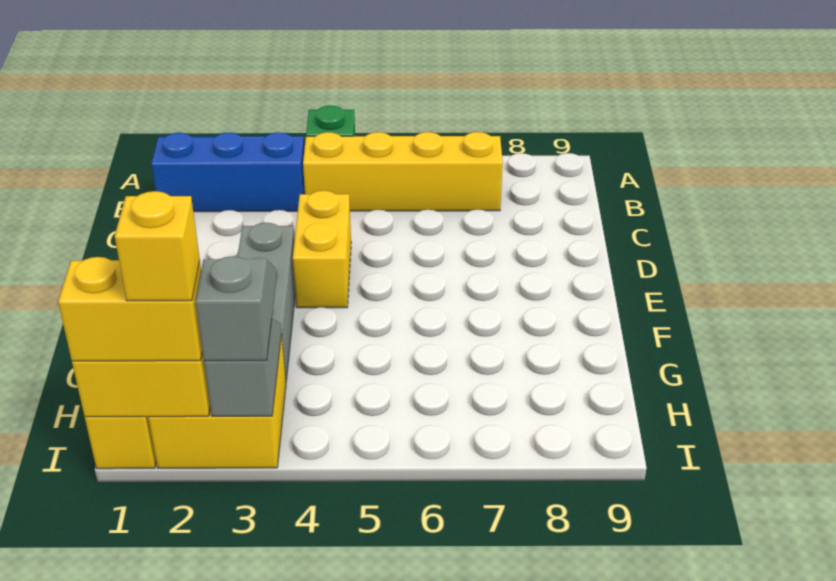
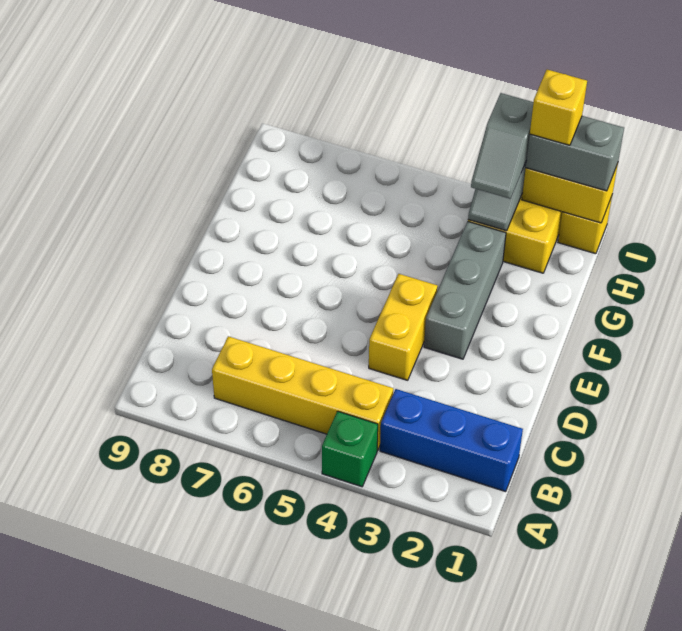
yellow brick I1:I2 level 3 -> grey brick I1:I2 level 3

